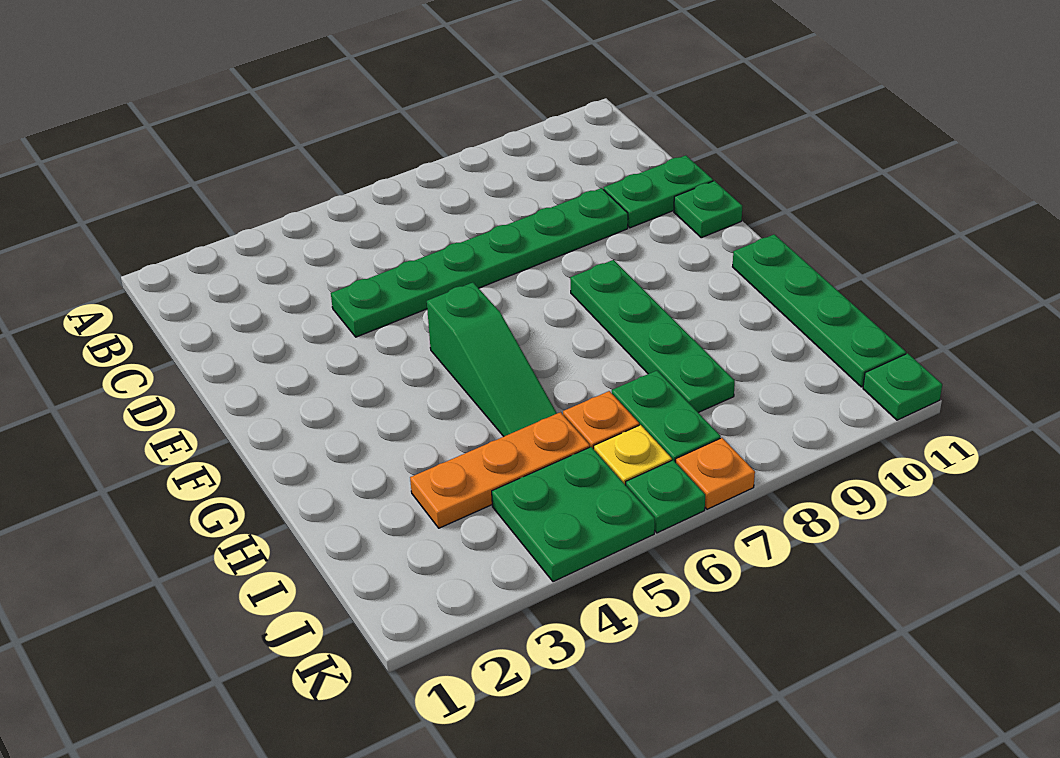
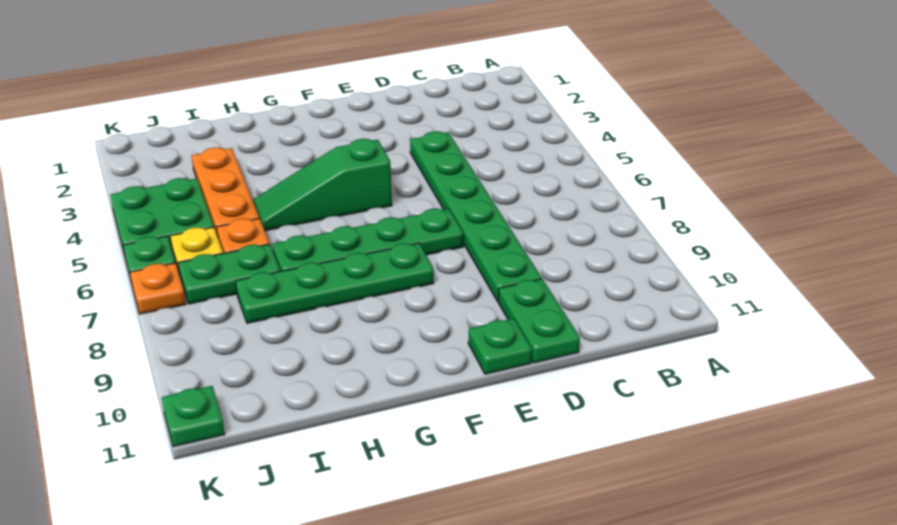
green plate G11:J11 level 1 -> green plate E7:H7 level 1

